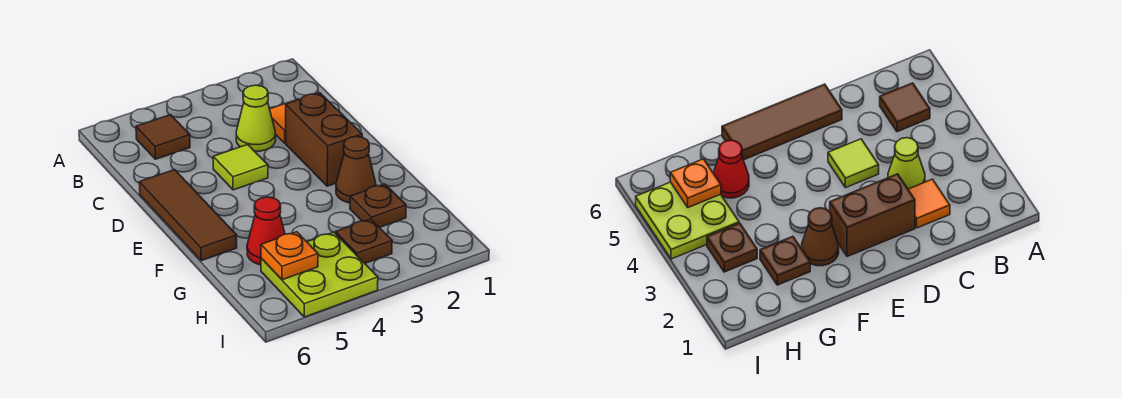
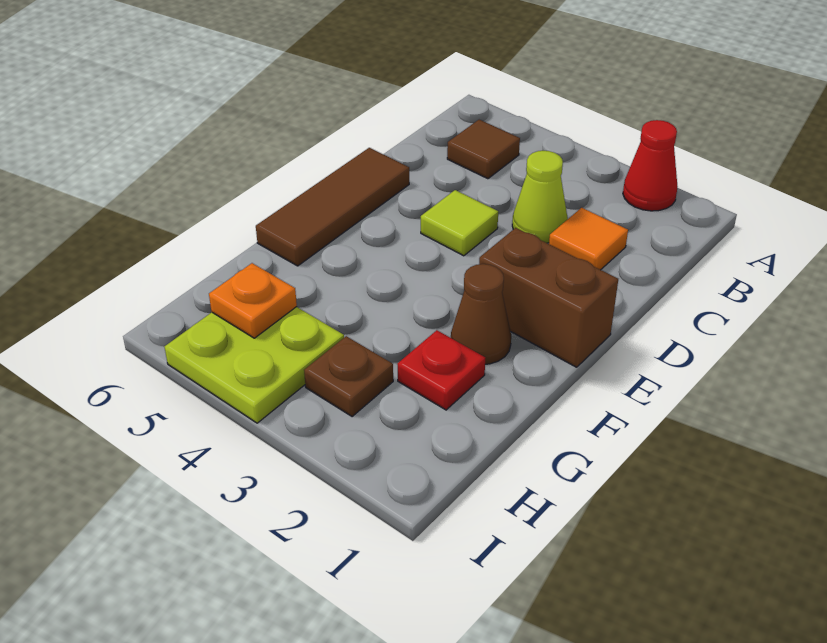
brown brick D2:E2 level 1 -> brown brick E1:E2 level 1
brown plate G2 level 1 -> red plate G2 level 1
red cone G5 level 1 -> red cone A2 level 1

